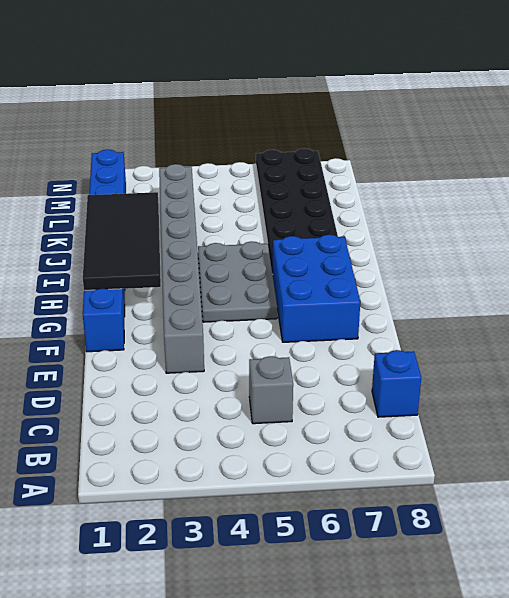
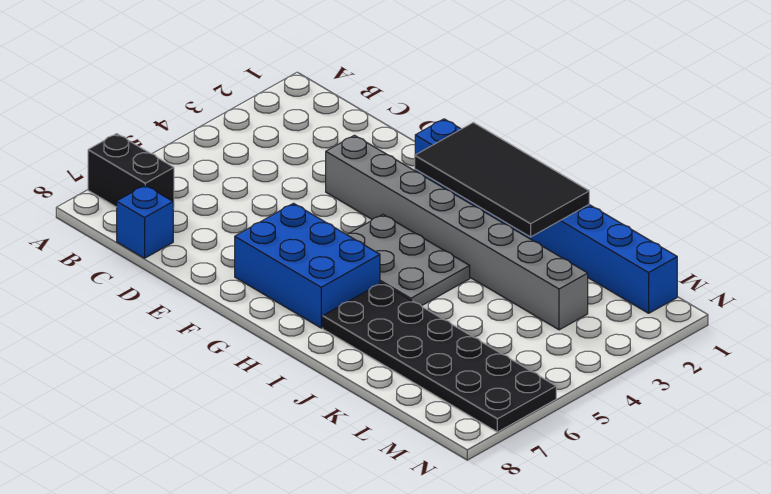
none -> black brick A7:B7 level 1
grey brick C5 level 1 -> none

